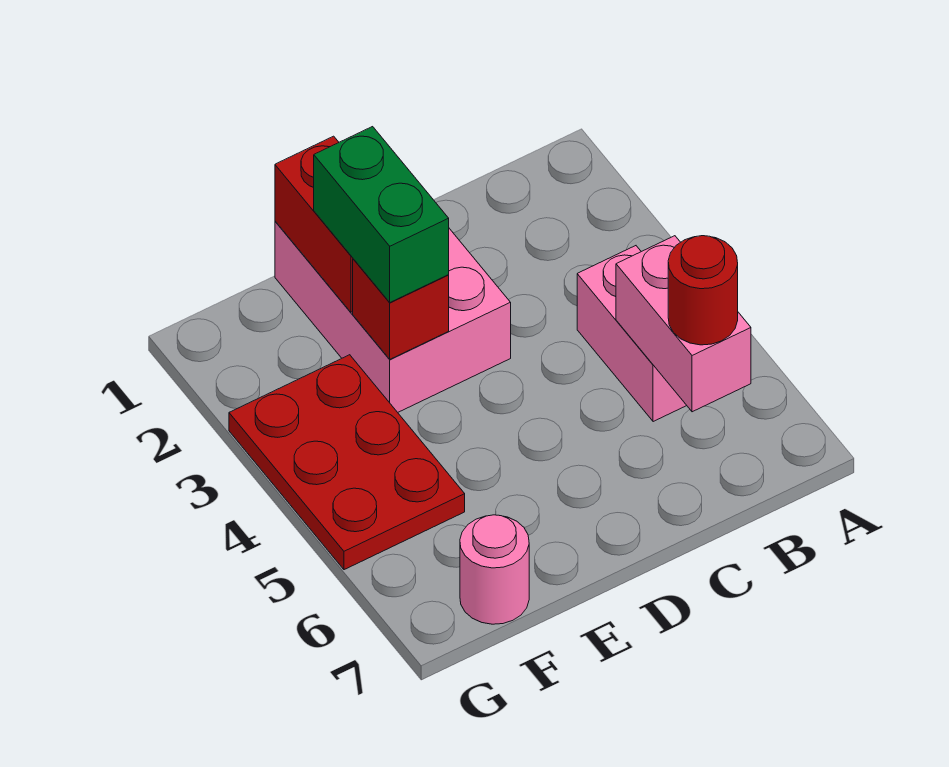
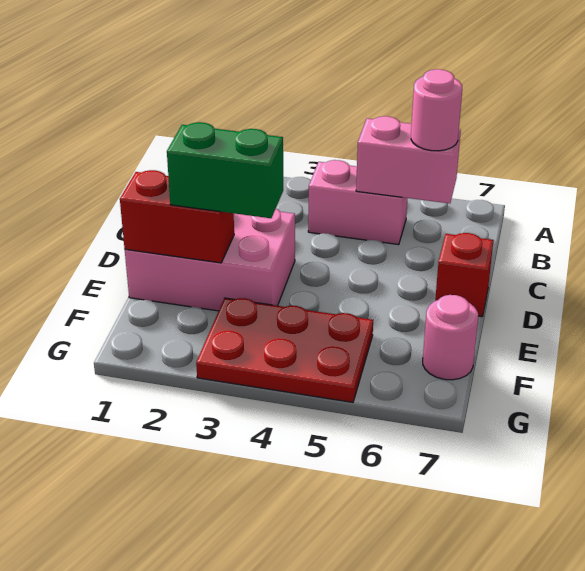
red round brick B6 level 3 -> pink round brick B6 level 3
red brick E3 level 2 -> red brick D7 level 1

